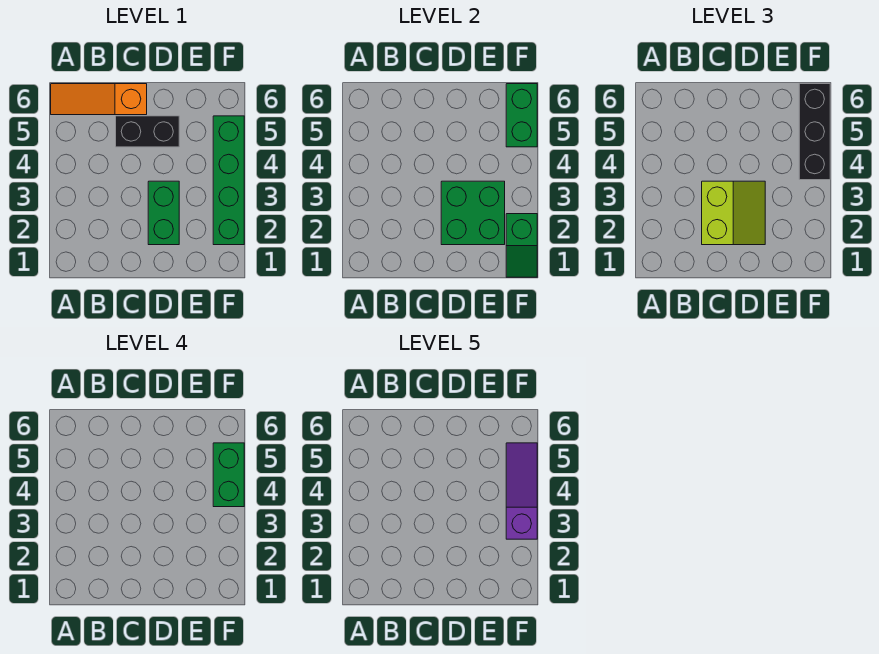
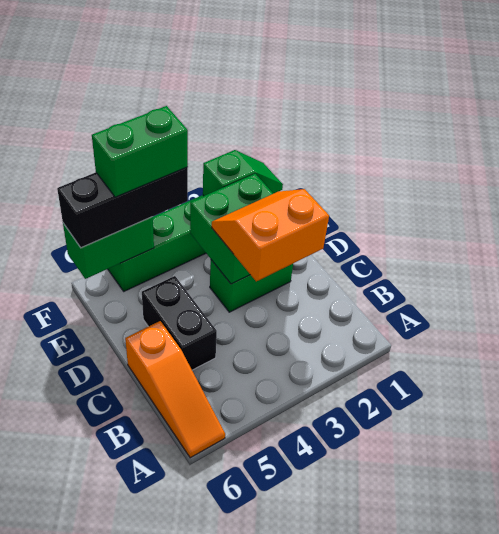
lime slope C2:D3 level 3 top C -> orange slope C2:D3 level 3 top C
purple slope F3:F5 level 5 top 3 -> none

